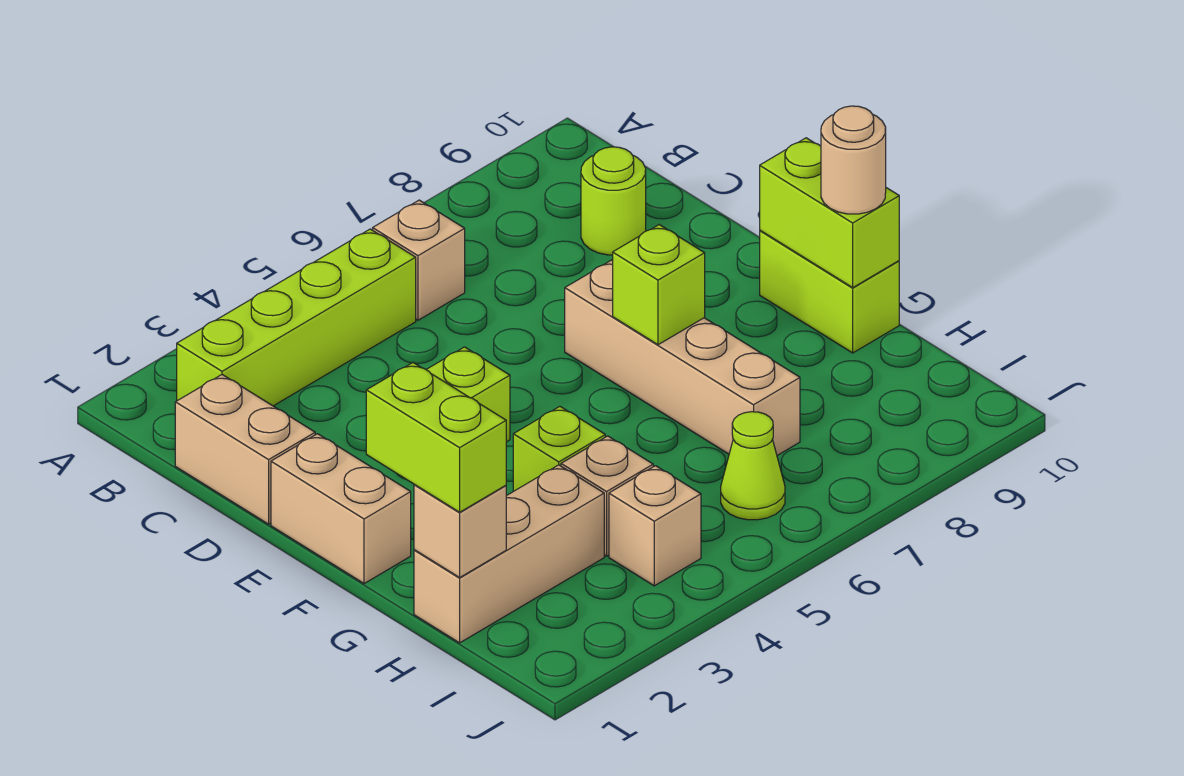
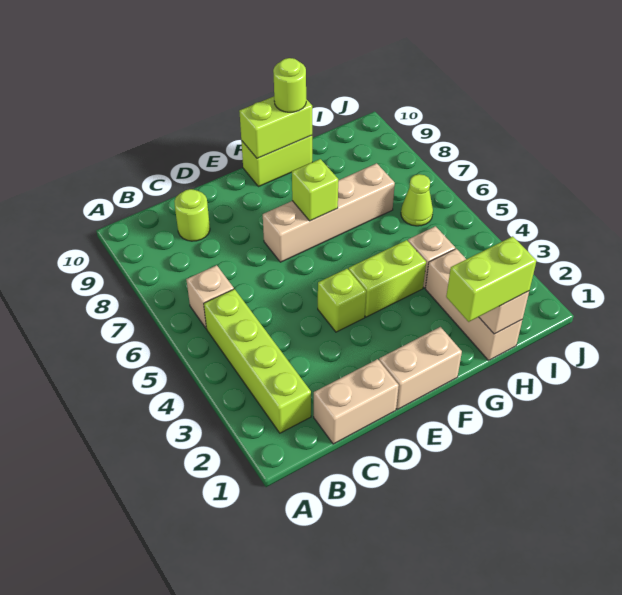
lime brick G4 level 1 -> lime brick F4:G4 level 1
tan round brick G10 level 3 -> lime round brick G10 level 3
tan brick I4 level 1 -> none

